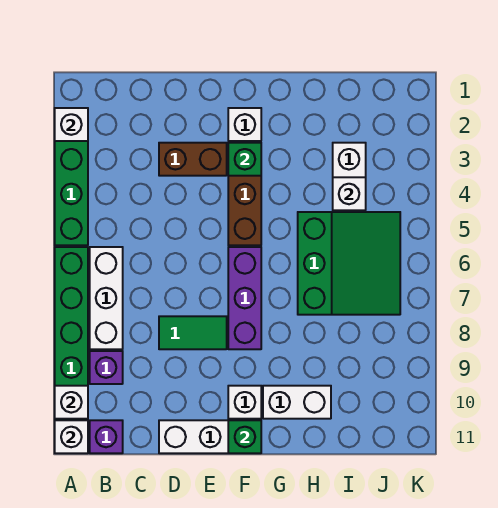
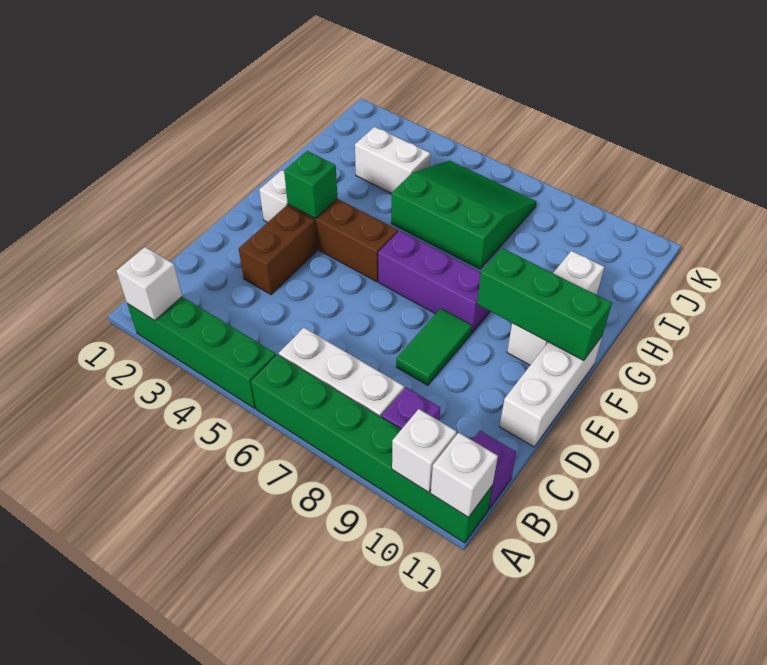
green brick F11 level 2 -> green brick F9:F11 level 2
white brick I4 level 2 -> none

